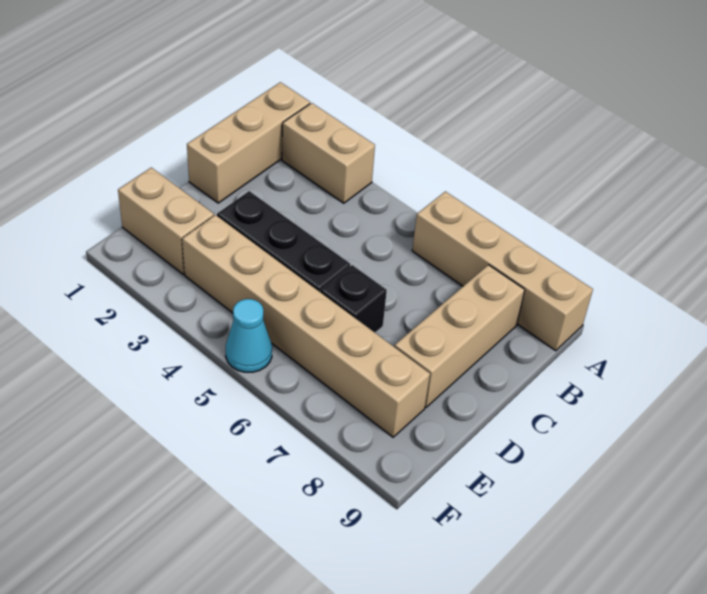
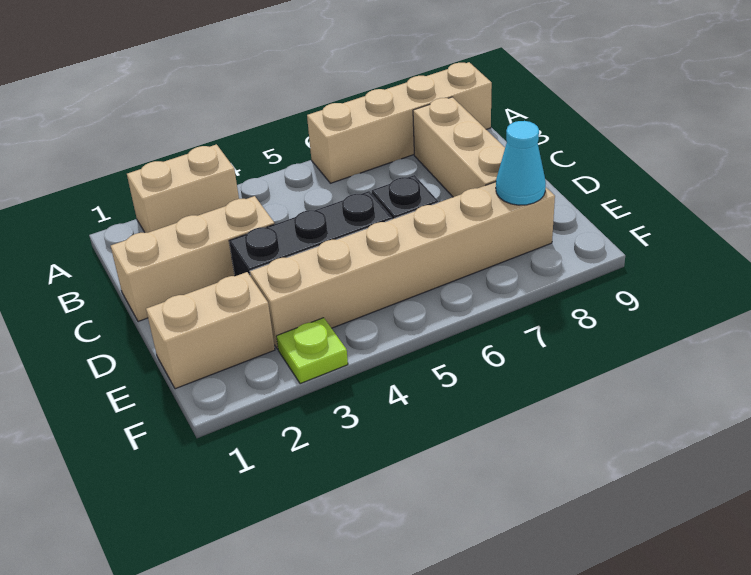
tan brick A1:C1 level 1 -> tan brick C1:C3 level 1
none -> lime plate F3 level 1
cyan cone F5 level 1 -> cyan cone E8 level 2

